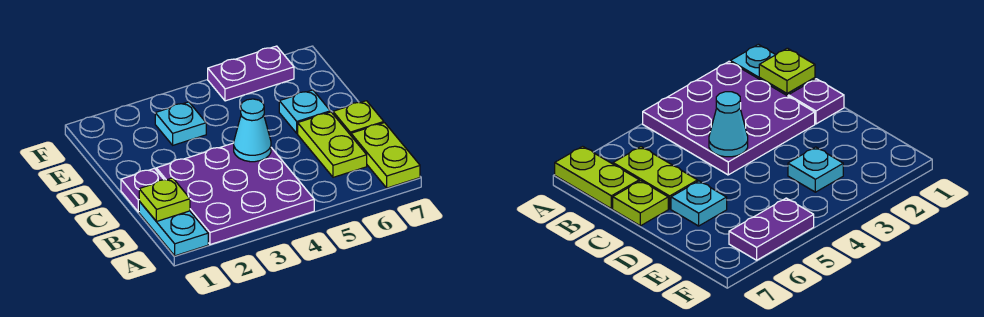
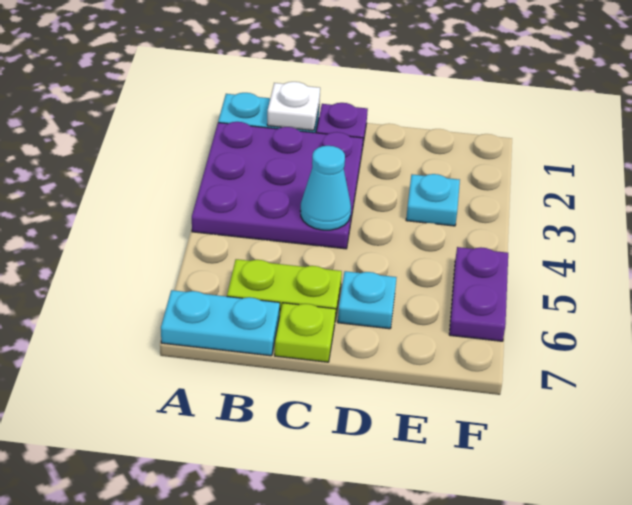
lime plate A7:B7 level 1 -> cyan plate A7:B7 level 1
lime plate B1 level 2 -> white plate B1 level 2

